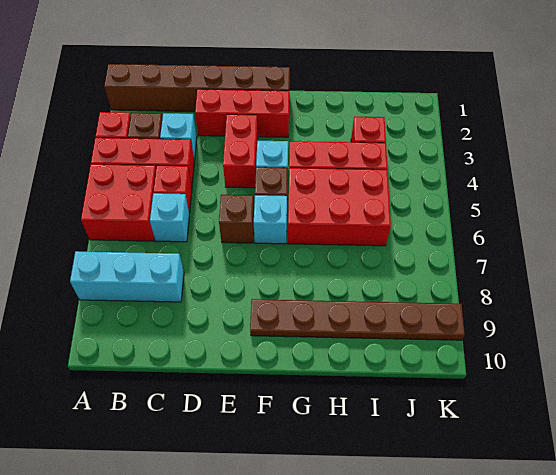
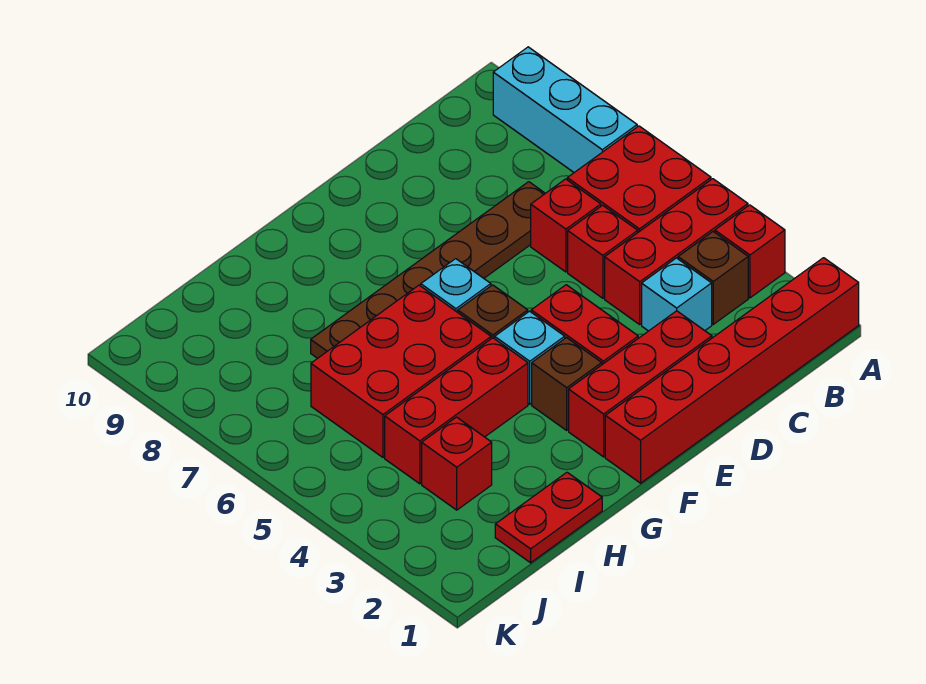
brown brick A1:F1 level 1 -> red brick A1:F1 level 1
cyan brick A8:C8 level 1 -> cyan brick A7:A9 level 1
cyan brick C6 level 1 -> red brick C6 level 1
brown brick E6 level 1 -> brown brick F3 level 1
brown plate F9:K9 level 1 -> brown plate C7:H7 level 1
none -> red plate H1:I1 level 1

